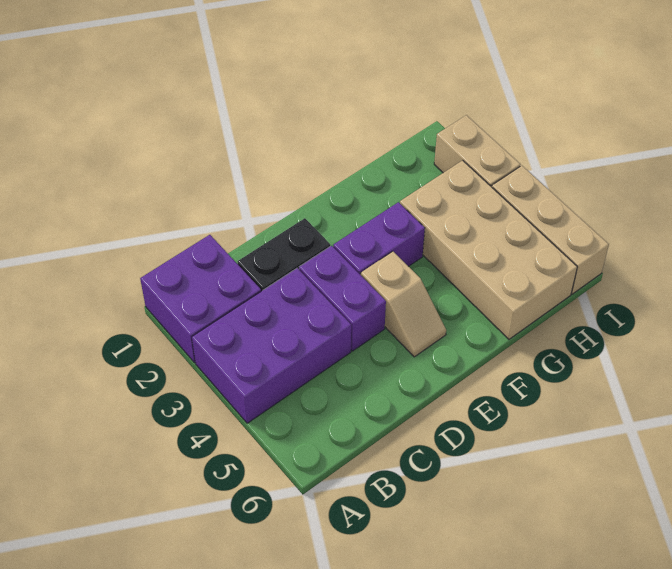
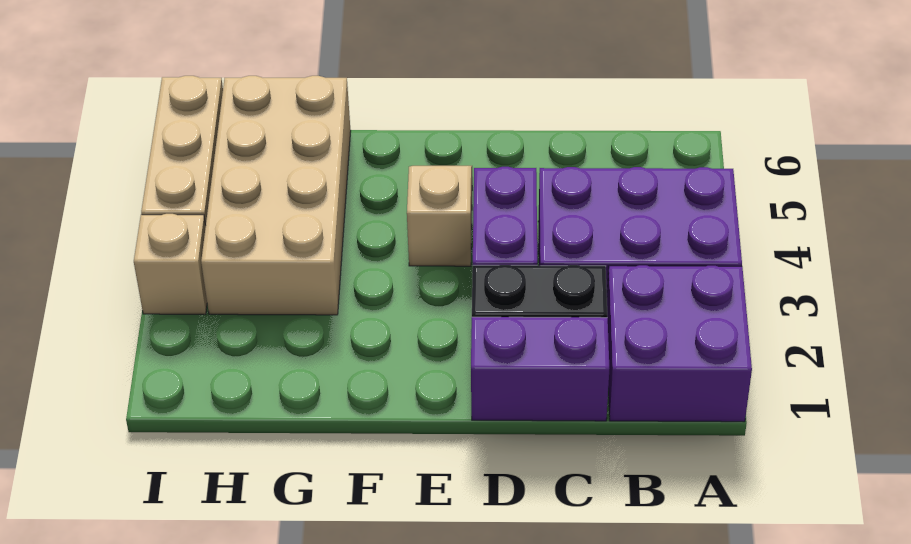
purple brick E3:F3 level 1 -> purple brick C1:D1 level 1
tan brick I2:I3 level 1 -> tan brick I3 level 1

